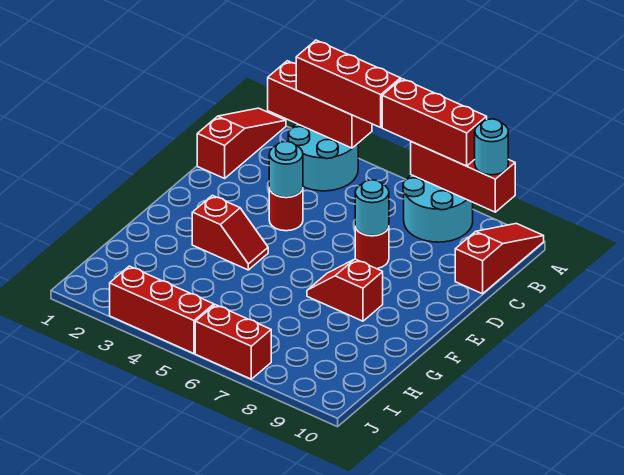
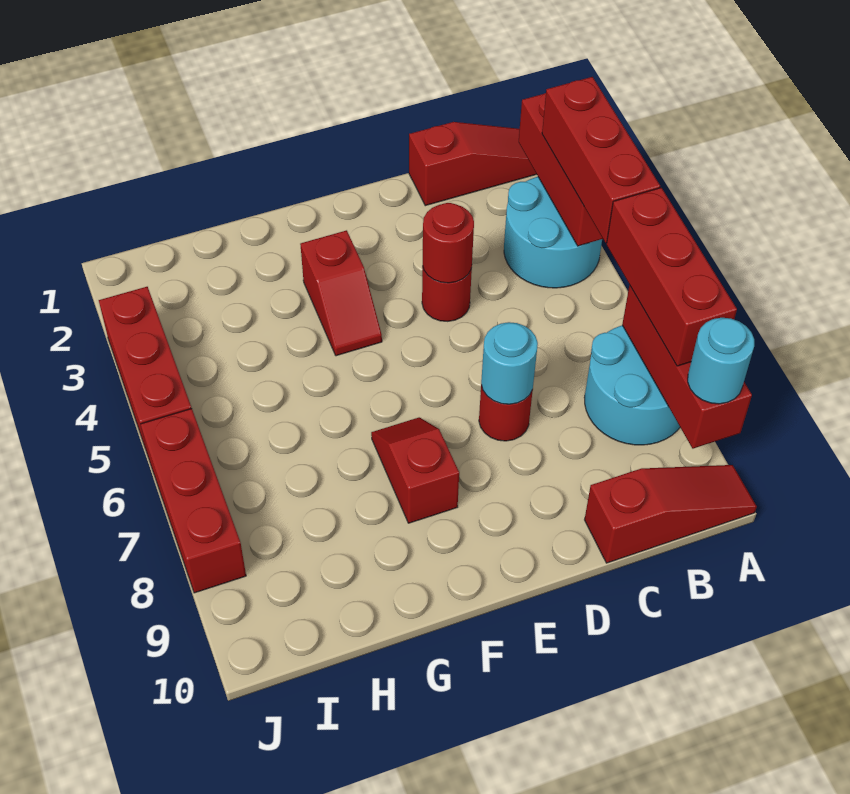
cyan round brick D4 level 2 -> red round brick D4 level 2
red brick J6:J7 level 1 -> red brick J6:J8 level 1

